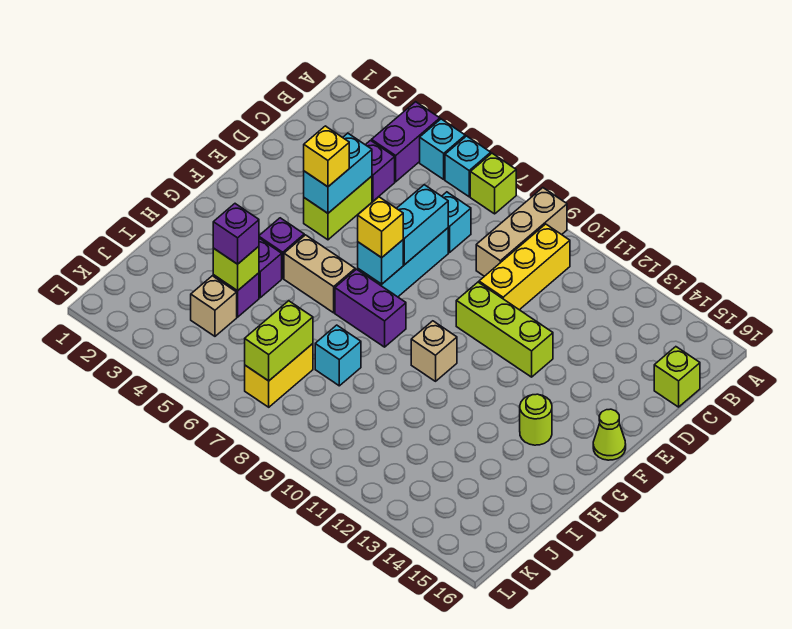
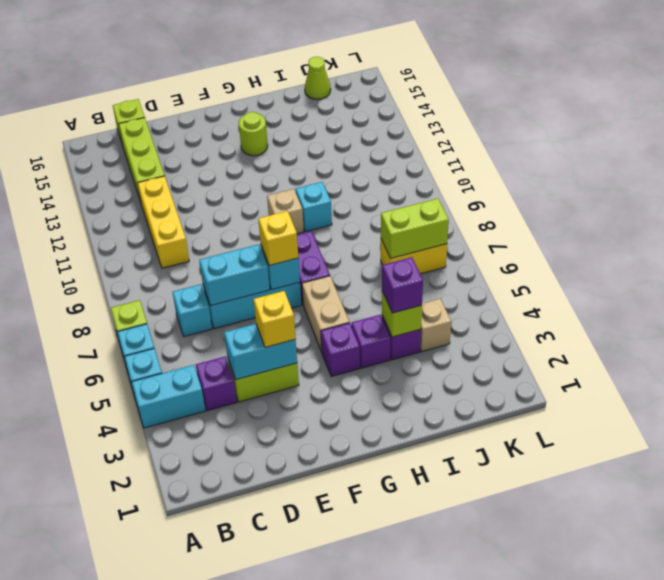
purple brick A4:B4 level 1 -> cyan brick A4:B4 level 1
tan brick A9:C9 level 1 -> none
yellow brick B10:D10 level 1 -> yellow brick C10:C12 level 1
lime brick E10:E12 level 1 -> lime brick C13:C15 level 1
lime cone F16 level 1 -> lime cone J16 level 1
cyan brick I8 level 1 -> cyan brick H10 level 1

